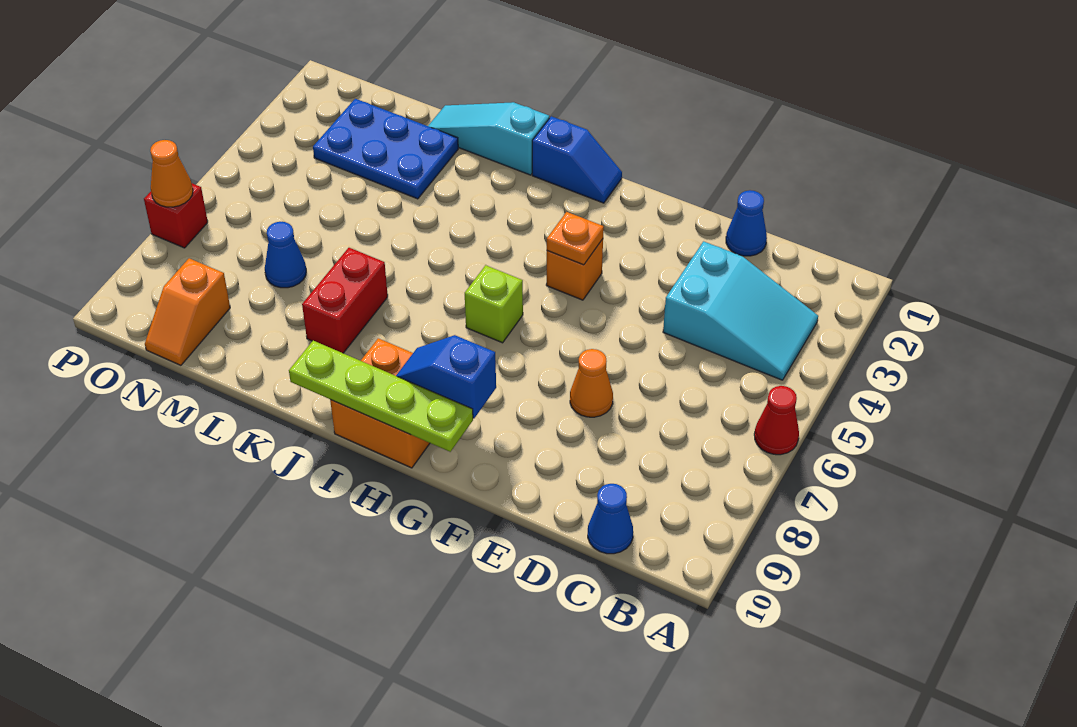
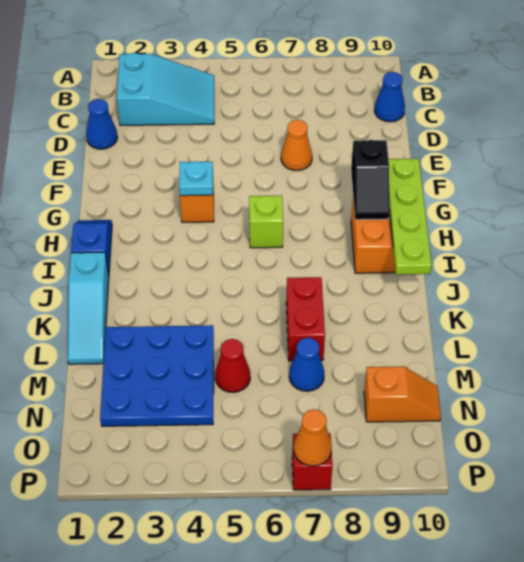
red cone A6 level 1 -> red cone M5 level 1
cyan slope B3:D4 level 1 top D -> cyan slope B2:C4 level 1 top 2
orange plate G4 level 2 -> cyan plate G4 level 2
blue slope G9:H9 level 2 top G -> black slope G9:H9 level 2 top G
red brick K7:K8 level 1 -> red brick K7:L7 level 1
blue plate L2:N3 level 1 -> blue plate L2:N4 level 1

